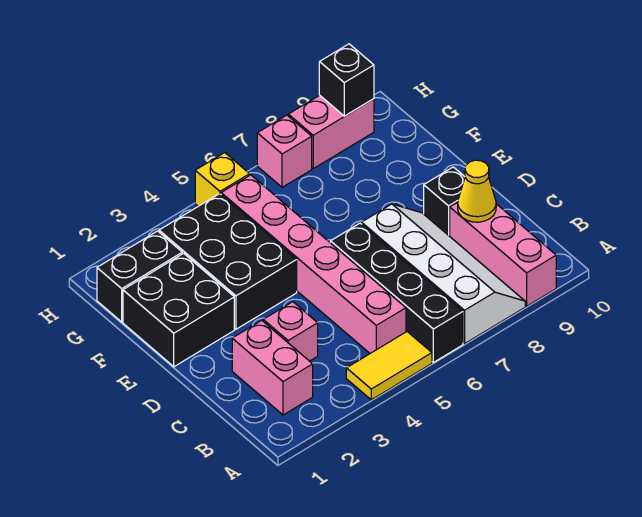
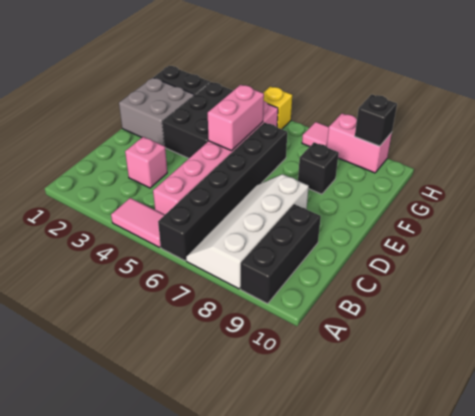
yellow tile A4:A5 level 1 -> pink tile A4:A5 level 1
black brick A6:D6 level 1 -> black brick A6:F6 level 1
white slope A7:D8 level 1 top 7 -> white slope A7:D8 level 1 top 8
pink brick A9:C9 level 1 -> black brick A9:C9 level 1
pink brick B2:C2 level 1 -> pink brick E5:F5 level 2
yellow cone C9 level 2 -> none
black brick D9 level 1 -> black brick F8 level 1
black brick E1:F2 level 1 -> grey brick E1:F2 level 1
pink brick H7 level 1 -> pink tile H7 level 1

